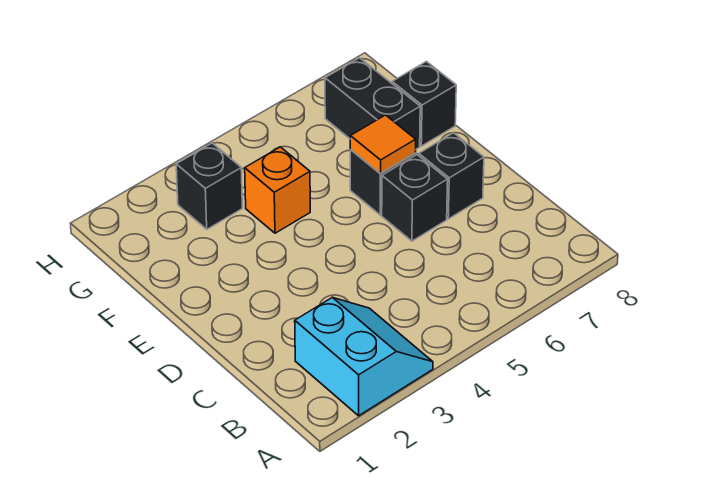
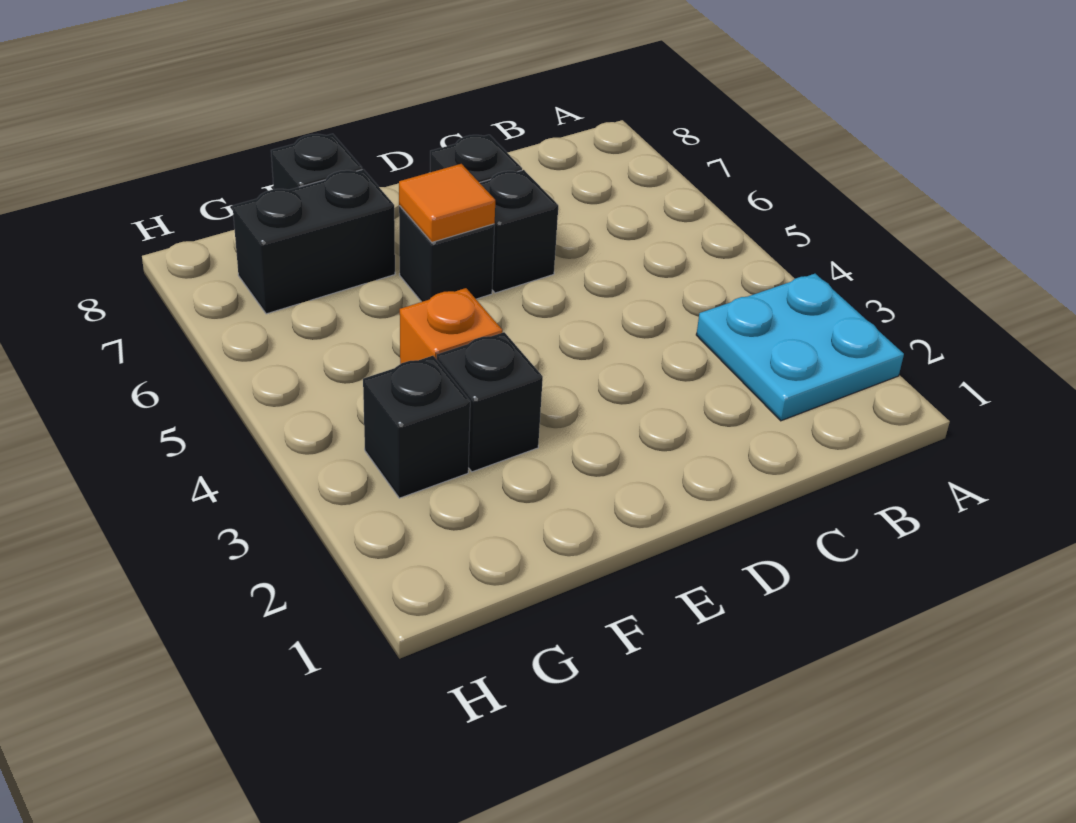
cyan slope A2:B3 level 1 top 2 -> cyan plate A2:B3 level 1
none -> black brick F3 level 1

